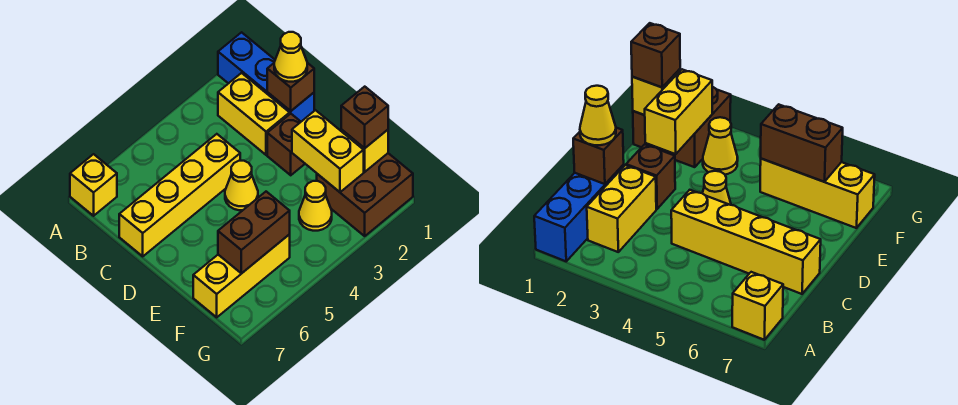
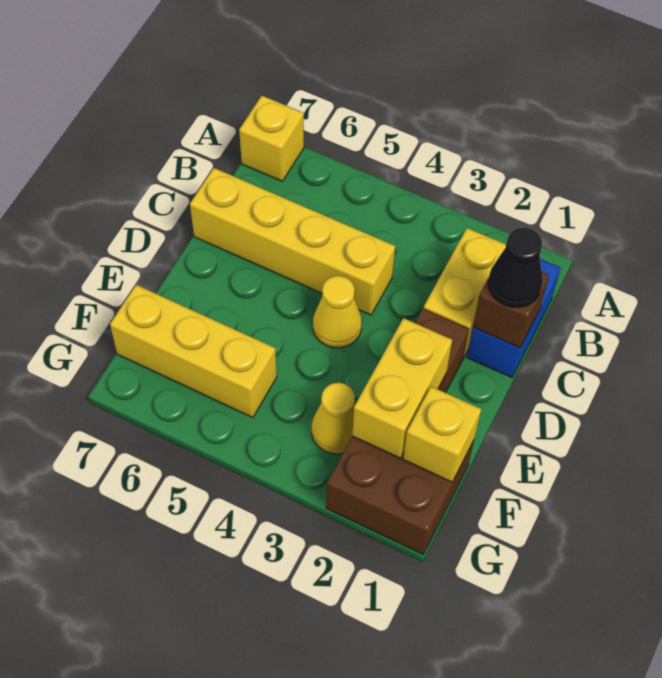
blue brick A1:C1 level 1 -> blue brick B1:C1 level 1
yellow cone C1 level 3 -> black cone C1 level 3
brown brick F1 level 3 -> none
brown brick F5:F6 level 2 -> none

